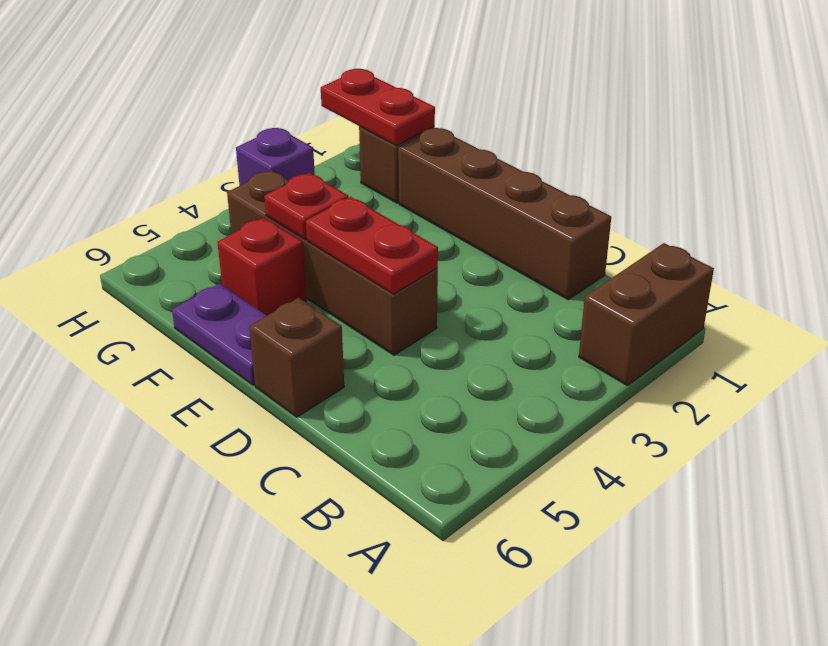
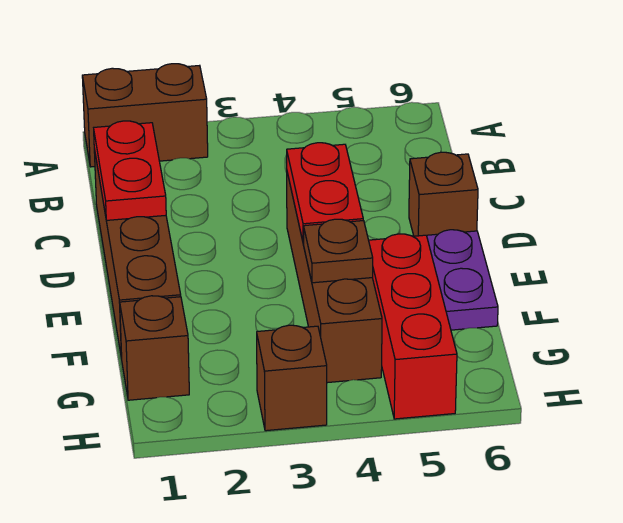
red plate F4 level 2 -> brown plate F4 level 2
red brick F5 level 1 -> red brick F5:H5 level 1
red plate G1:H1 level 2 -> red plate C1:D1 level 2
purple brick H3 level 1 -> brown brick H3 level 1

